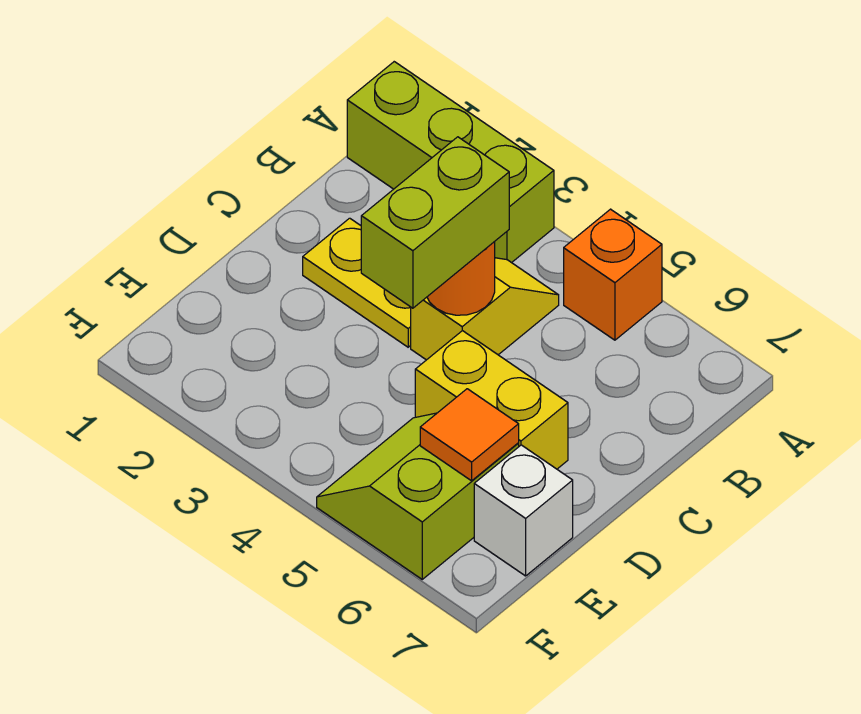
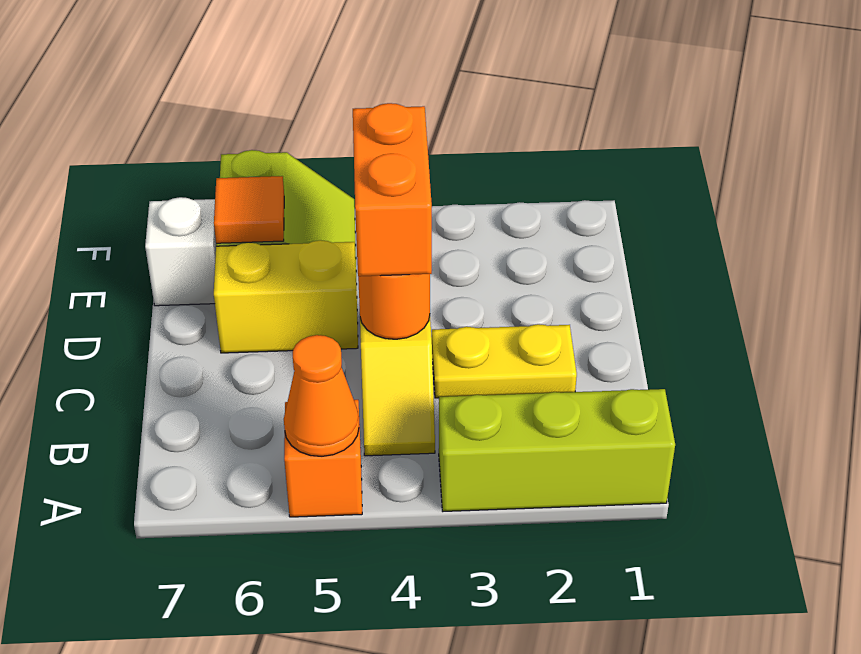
none -> orange cone A5 level 2
lime brick C4:D4 level 3 -> orange brick C4:D4 level 3

